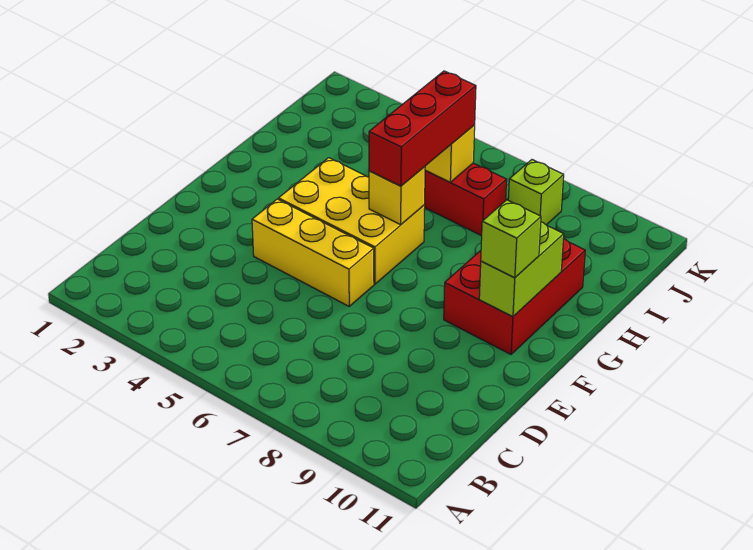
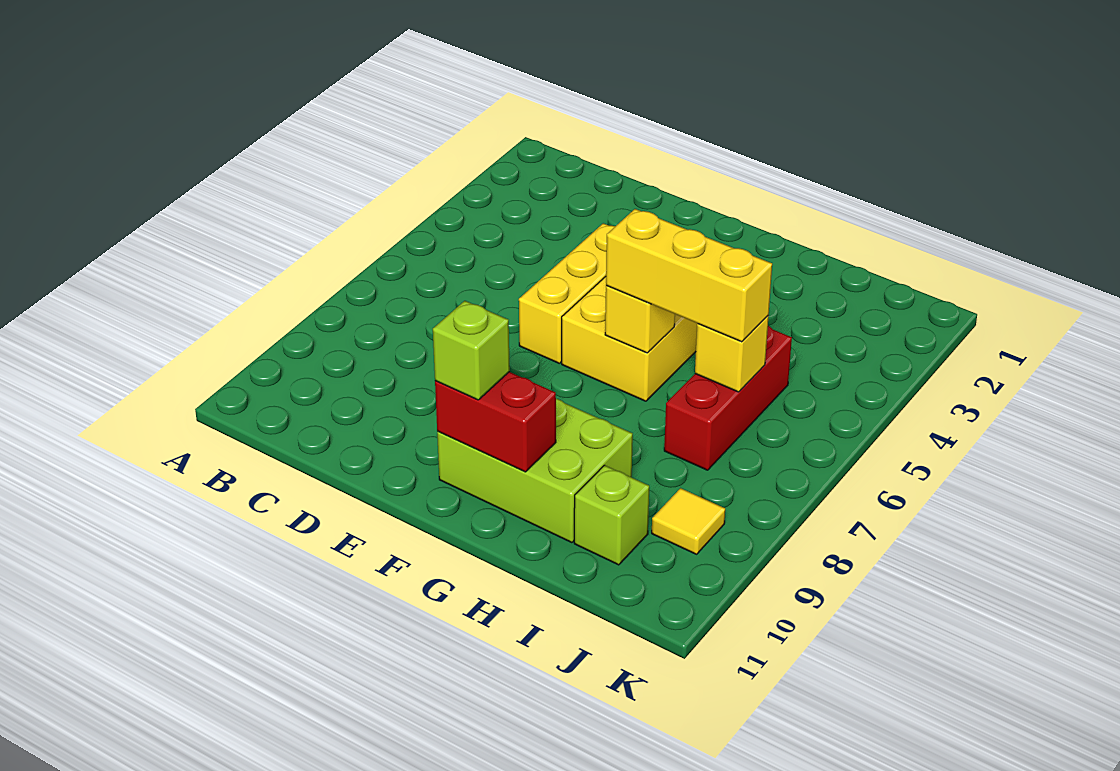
red brick F9:H10 level 1 -> lime brick F9:H10 level 1
lime brick F10:G10 level 2 -> red brick F10:G10 level 2
red brick G6:I6 level 3 -> yellow brick G6:I6 level 3
lime brick J8 level 1 -> lime brick I10 level 1
none -> yellow tile J9 level 1

